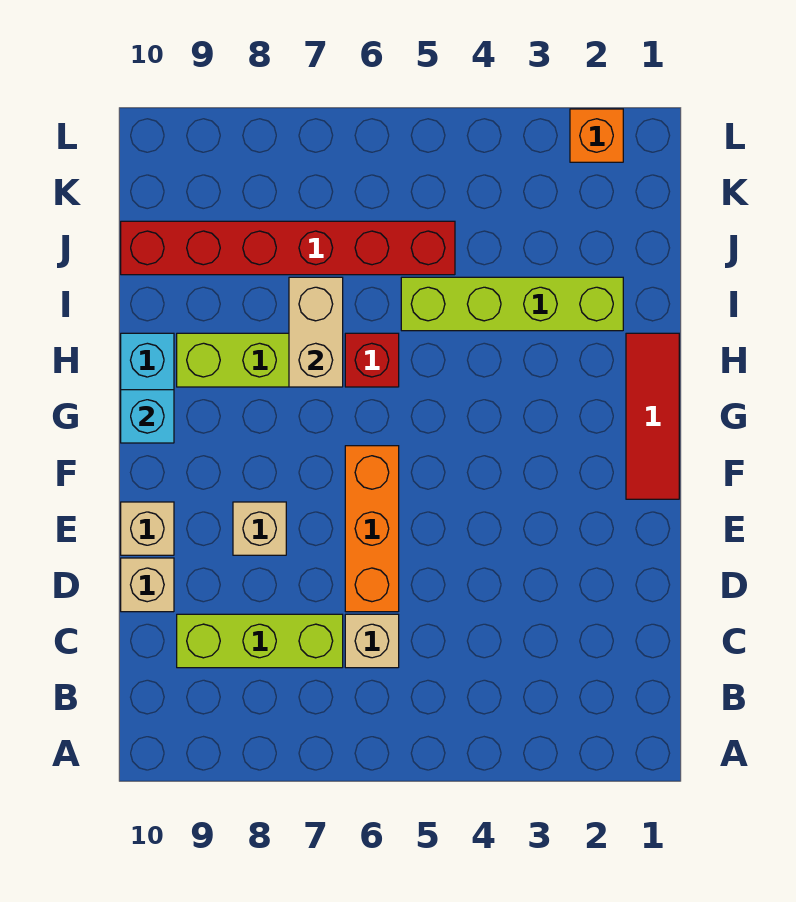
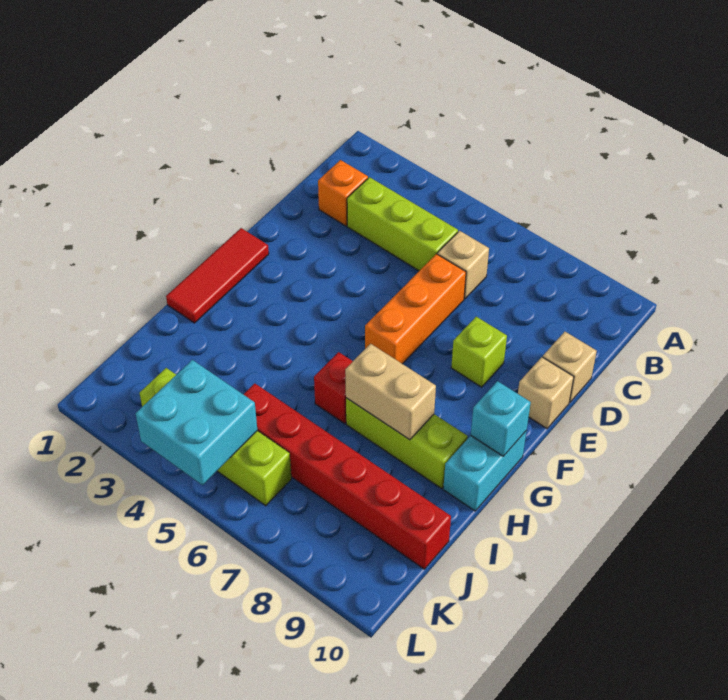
lime brick C7:C9 level 1 -> lime brick C3:C5 level 1
tan brick E8 level 1 -> lime brick E8 level 1
tan brick H7:I7 level 2 -> tan brick H7:H8 level 2
lime brick I2:I5 level 1 -> lime brick K3:K6 level 1
none -> cyan brick K4:L5 level 2
orange brick L2 level 1 -> orange brick C2 level 1

